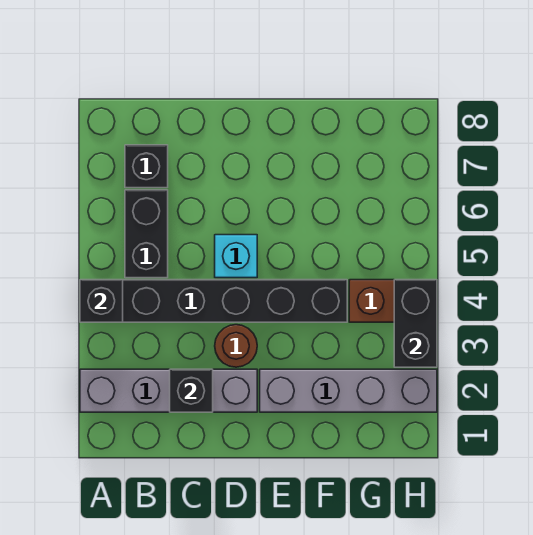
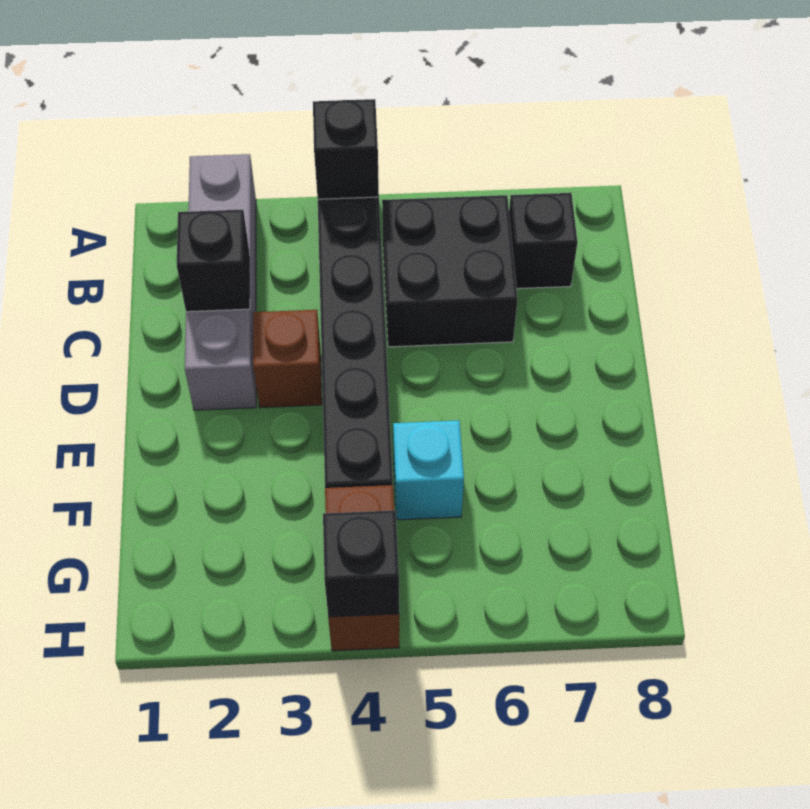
black brick B5:B6 level 1 -> black brick B5:C6 level 1
brown round brick D3 level 1 -> brown brick D3 level 1
cyan brick D5 level 1 -> cyan brick F5 level 1
grey brick E2:H2 level 1 -> none
black brick H3:H4 level 2 -> black brick H4 level 2

